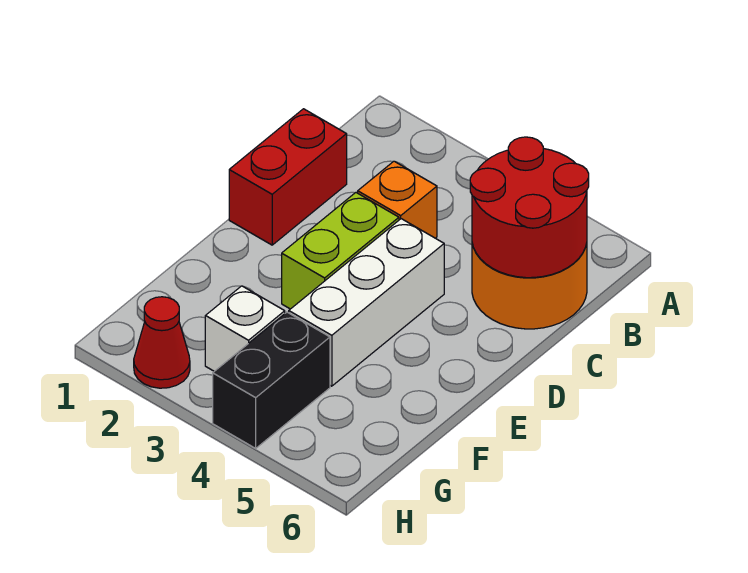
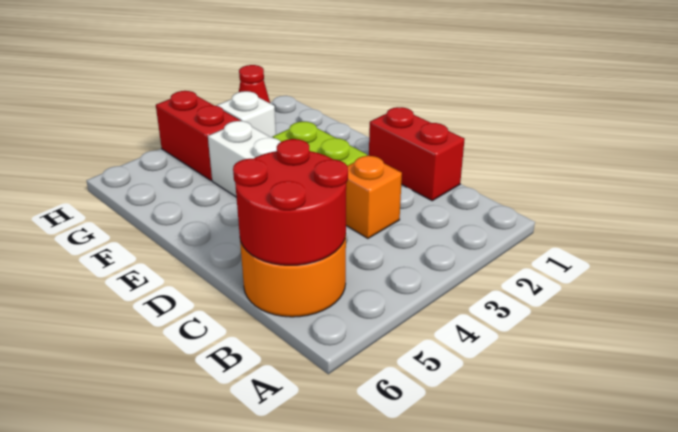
black brick G4:H4 level 1 -> red brick G4:H4 level 1

